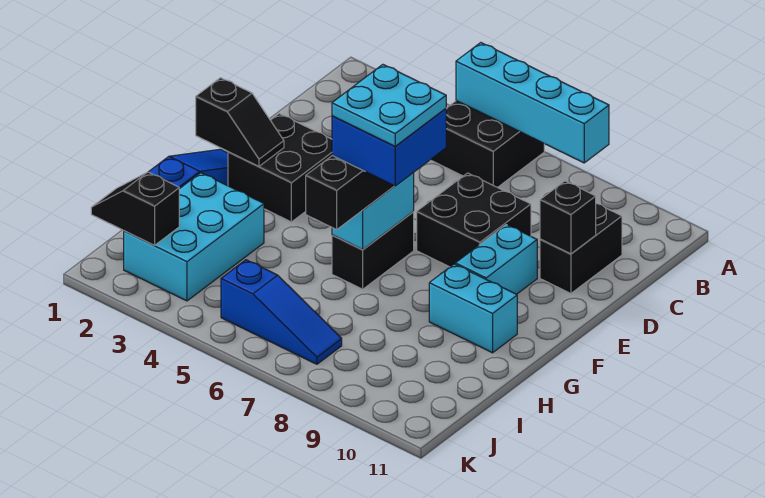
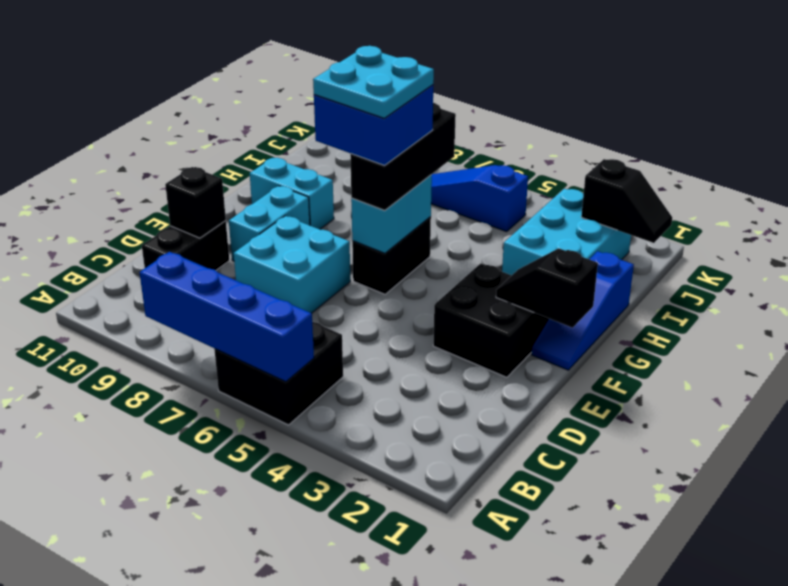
cyan brick A5:A8 level 2 -> blue brick A5:A8 level 2
black brick D7:E8 level 1 -> cyan brick D7:E8 level 1

